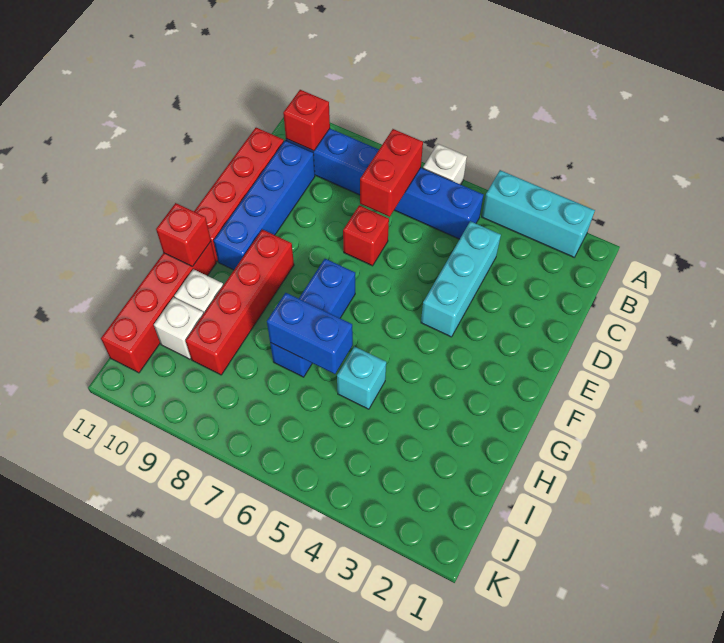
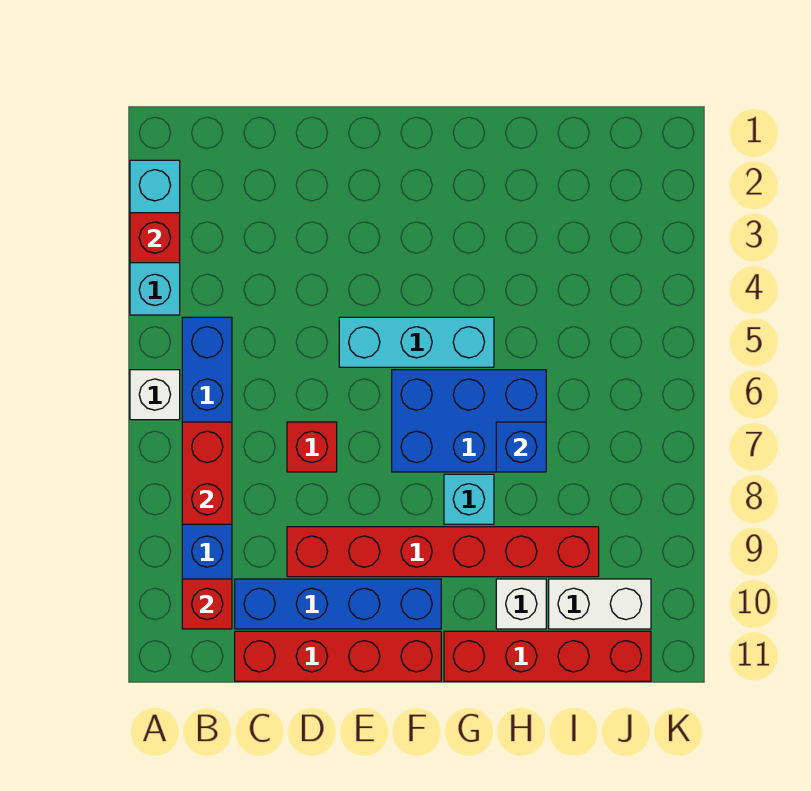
red brick B7:C7 level 2 -> red brick B7:B8 level 2
cyan brick C4:E4 level 1 -> cyan brick E5:G5 level 1
blue brick F7:H7 level 1 -> blue brick F6:H7 level 1
red brick F9:I9 level 1 -> red brick D9:I9 level 1
red brick G11 level 2 -> red brick A3 level 2
cyan brick H5 level 1 -> cyan brick G8 level 1
blue brick H6:H7 level 2 -> blue brick H7 level 2
white brick I10 level 1 -> white brick I10:J10 level 1

